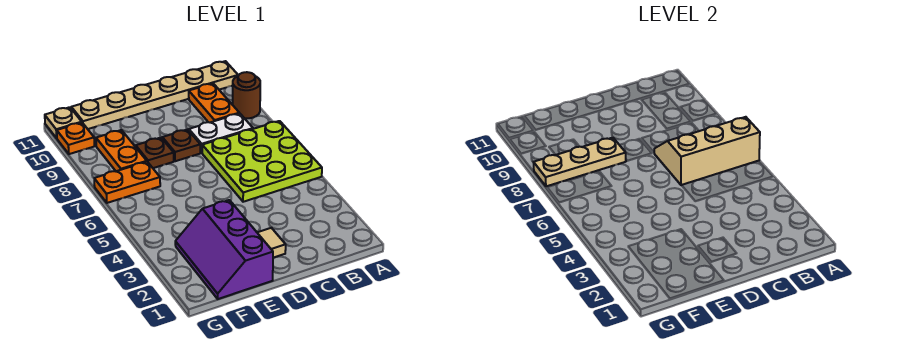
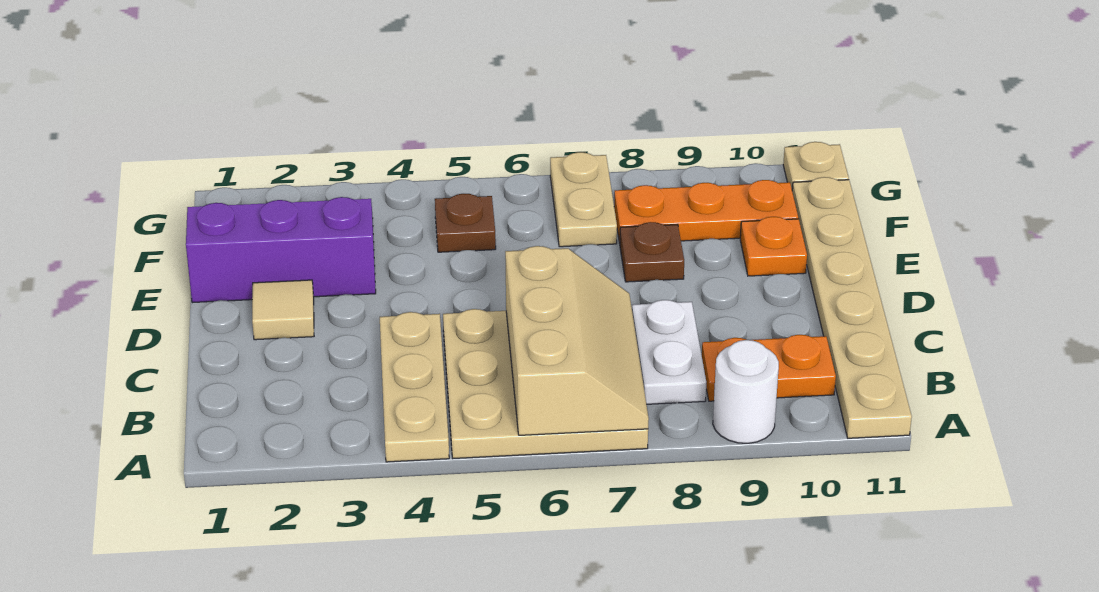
lime plate A5:C7 level 1 -> tan plate A5:C7 level 1
brown round brick A9 level 1 -> white round brick A9 level 1
brown plate D8 level 1 -> brown plate F5 level 1
tan plate E8:G8 level 2 -> tan plate A4:C4 level 1
orange plate F7:G7 level 1 -> tan plate F7:G7 level 1
orange plate F8:F9 level 1 -> orange plate F8:F10 level 1
orange plate G10 level 1 -> orange plate E10 level 1

